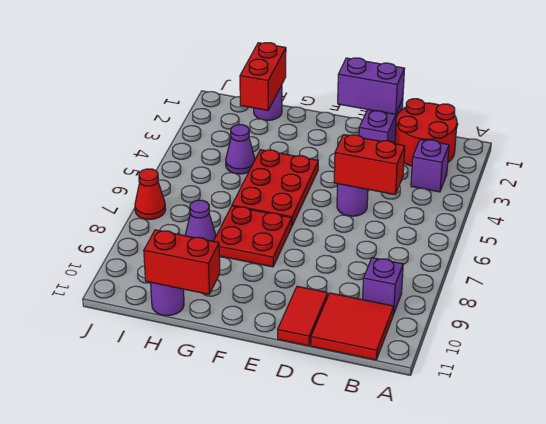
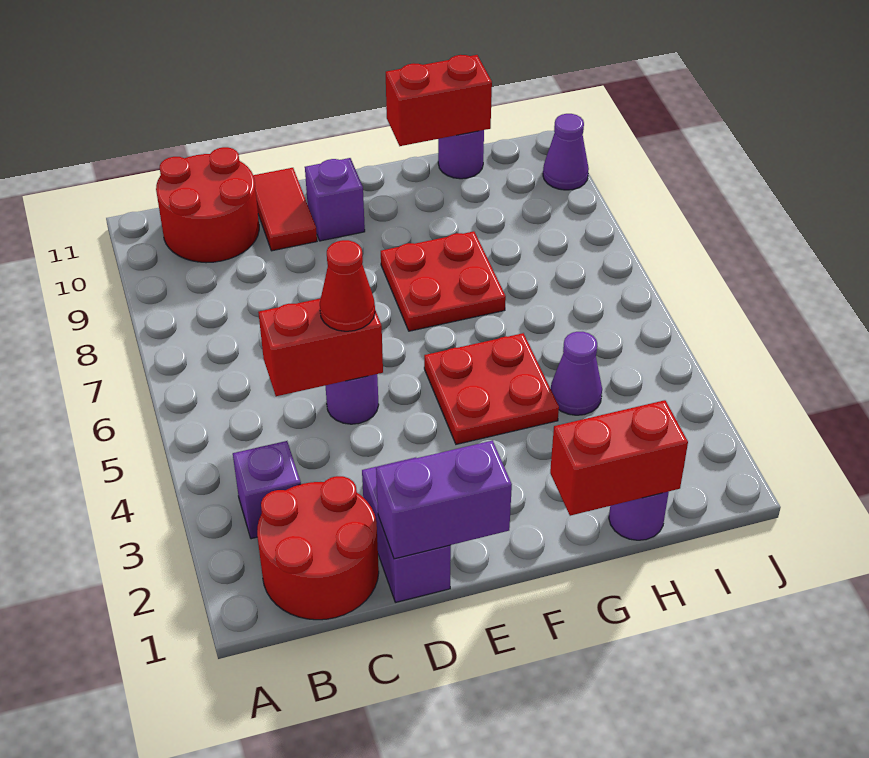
purple brick B9 level 1 -> purple brick E10 level 1
red tile B10:C11 level 1 -> red round brick B10:C11 level 1
red plate F4:G6 level 1 -> red plate F4:G5 level 1
red brick H1:H2 level 2 -> red brick G1:H1 level 2
purple cone H8 level 1 -> purple cone J10 level 1
red cone J7 level 1 -> red cone D5 level 3

